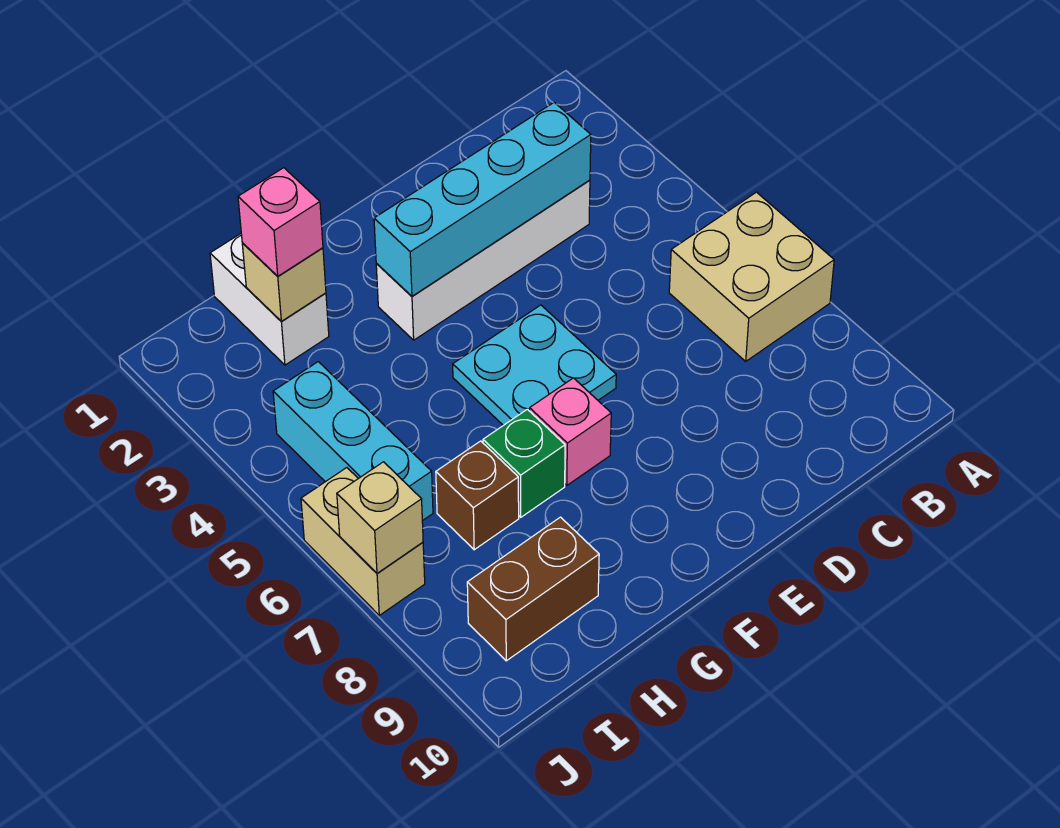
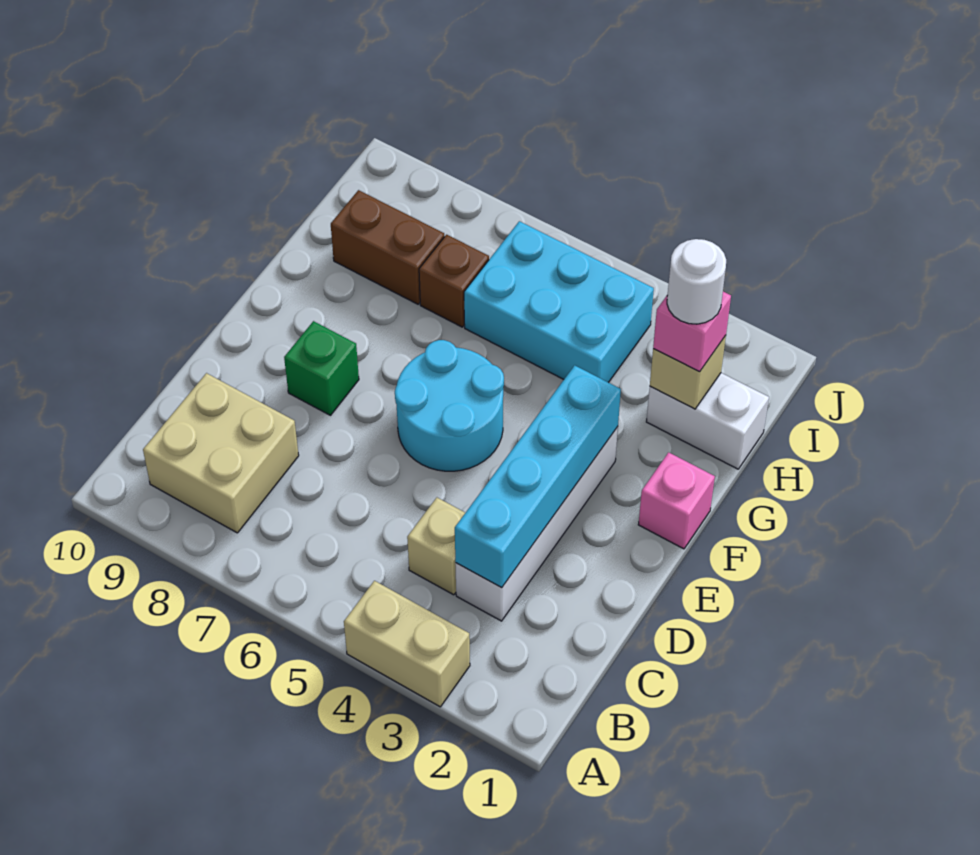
tan brick A6:B7 level 1 -> tan brick B8:C9 level 1
cyan plate E5:F6 level 1 -> cyan round brick E5:F6 level 1
pink brick F7 level 1 -> pink brick F1 level 1
green brick G7 level 1 -> green brick E8 level 1
none -> white round brick H2 level 4
brown brick H9:I9 level 1 -> brown brick H8:H9 level 1
cyan brick I4:I6 level 1 -> cyan brick H4:I6 level 1
tan brick J6:J7 level 1 -> tan brick A3:A4 level 1
tan brick J7 level 2 -> tan brick C4 level 1

